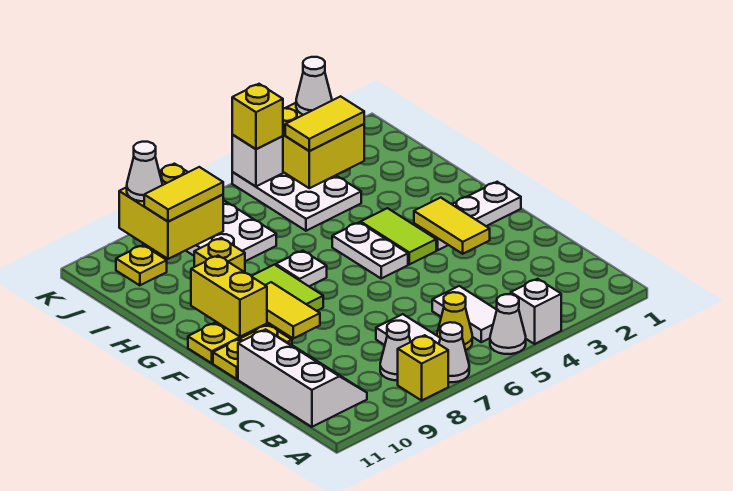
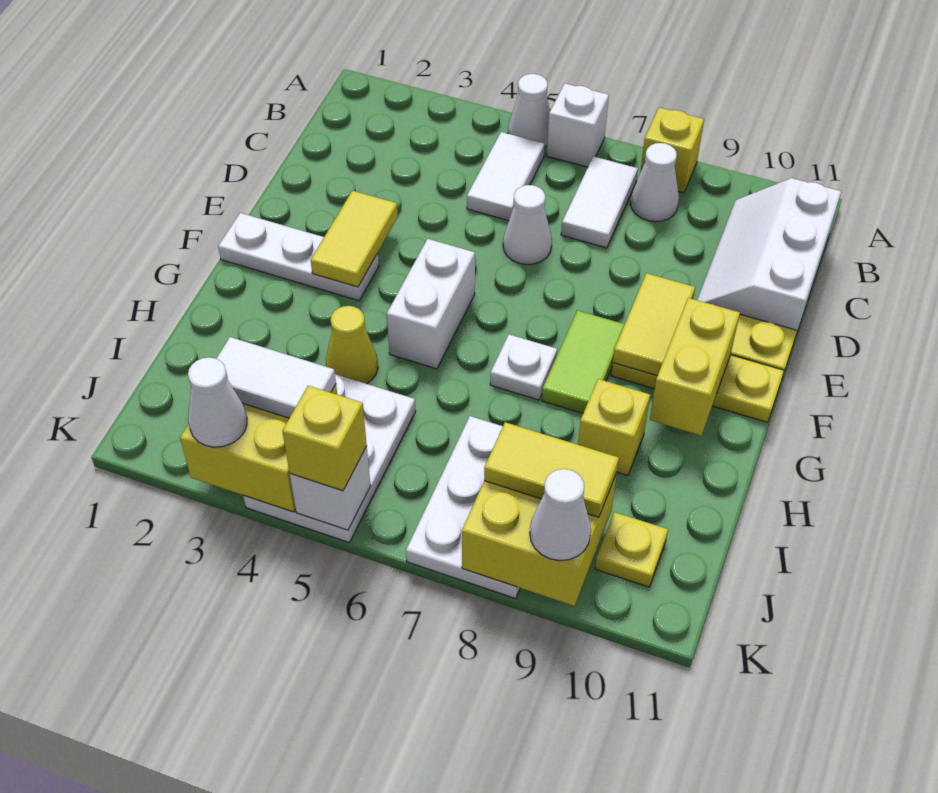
white brick A4 level 1 -> white brick A6 level 1
white cone A7 level 1 -> white cone D6 level 1
yellow cone B6 level 1 -> yellow cone H4 level 1
lime tile F4:G4 level 1 -> none
white plate F5:G5 level 1 -> white brick F5:G5 level 1
yellow tile J3:J4 level 3 -> white tile J3:J4 level 3

